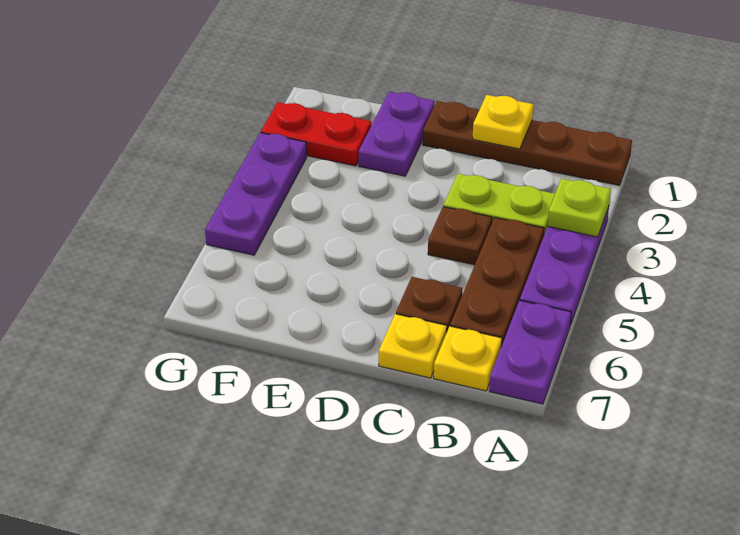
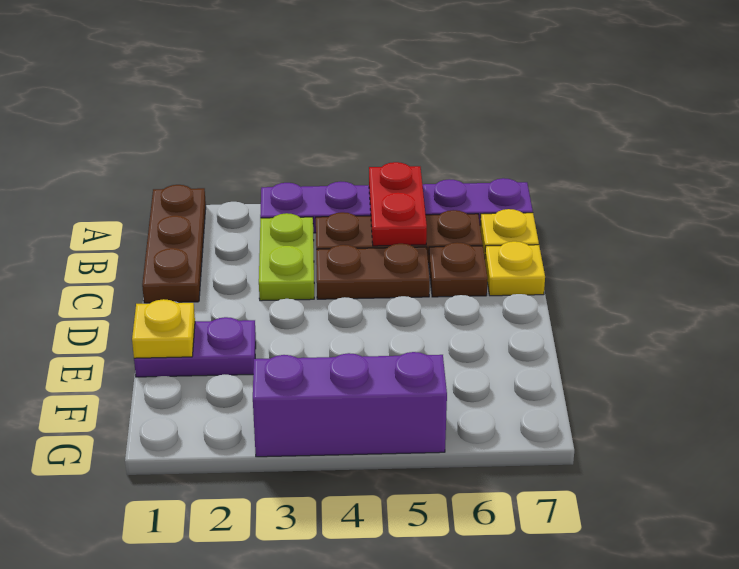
brown plate A1:D1 level 1 -> brown plate A1:C1 level 1
lime plate A3 level 2 -> none
yellow plate C1 level 2 -> yellow plate E1 level 2
brown plate C4 level 1 -> brown plate C4:C5 level 1
red plate F2:G2 level 1 -> red plate A5:B5 level 2
purple plate G3:G5 level 1 -> purple brick G3:G5 level 1

